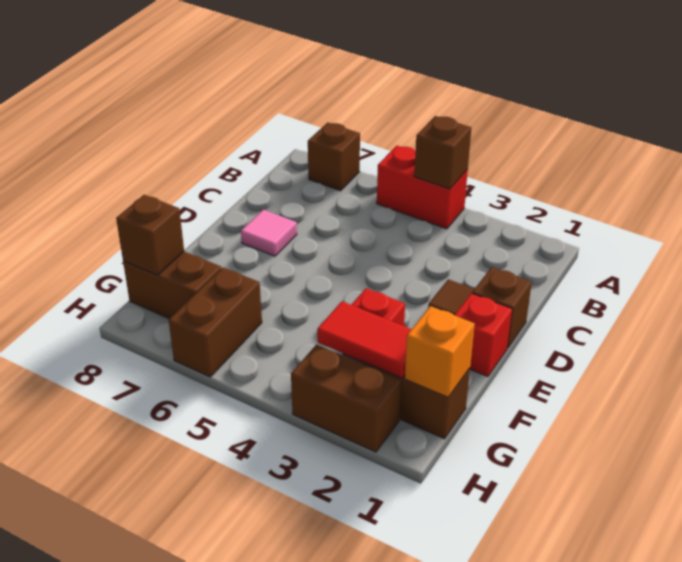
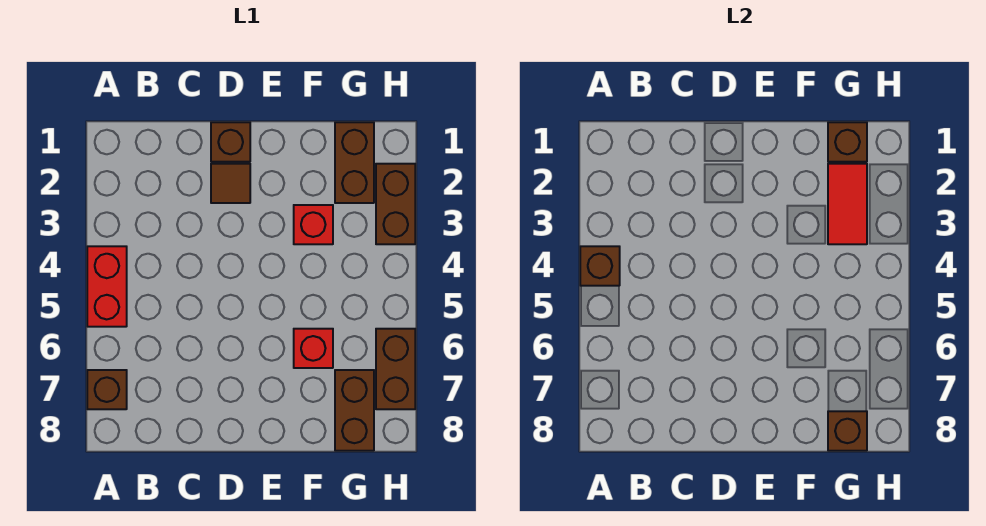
pink tile D7 level 1 -> none
red brick E1 level 1 -> red brick F6 level 1
orange brick G1 level 2 -> brown brick G1 level 2
brown brick G6:H6 level 1 -> brown brick H6:H7 level 1

